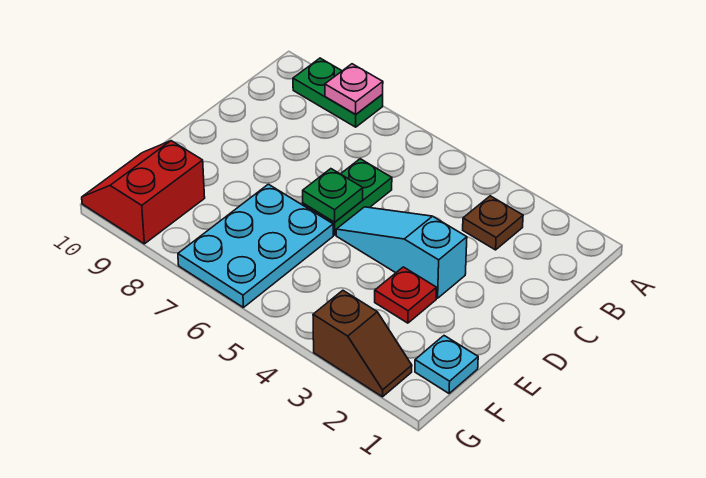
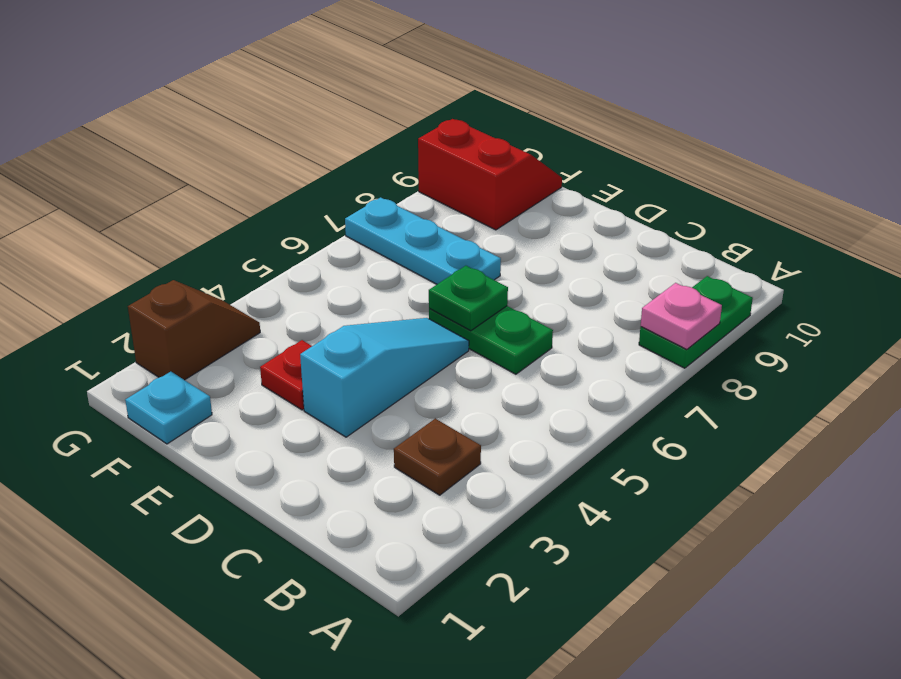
cyan plate E6:G7 level 1 -> cyan plate E7:G7 level 1
brown slope G2:G3 level 1 top 3 -> brown slope G2:G3 level 1 top 2

